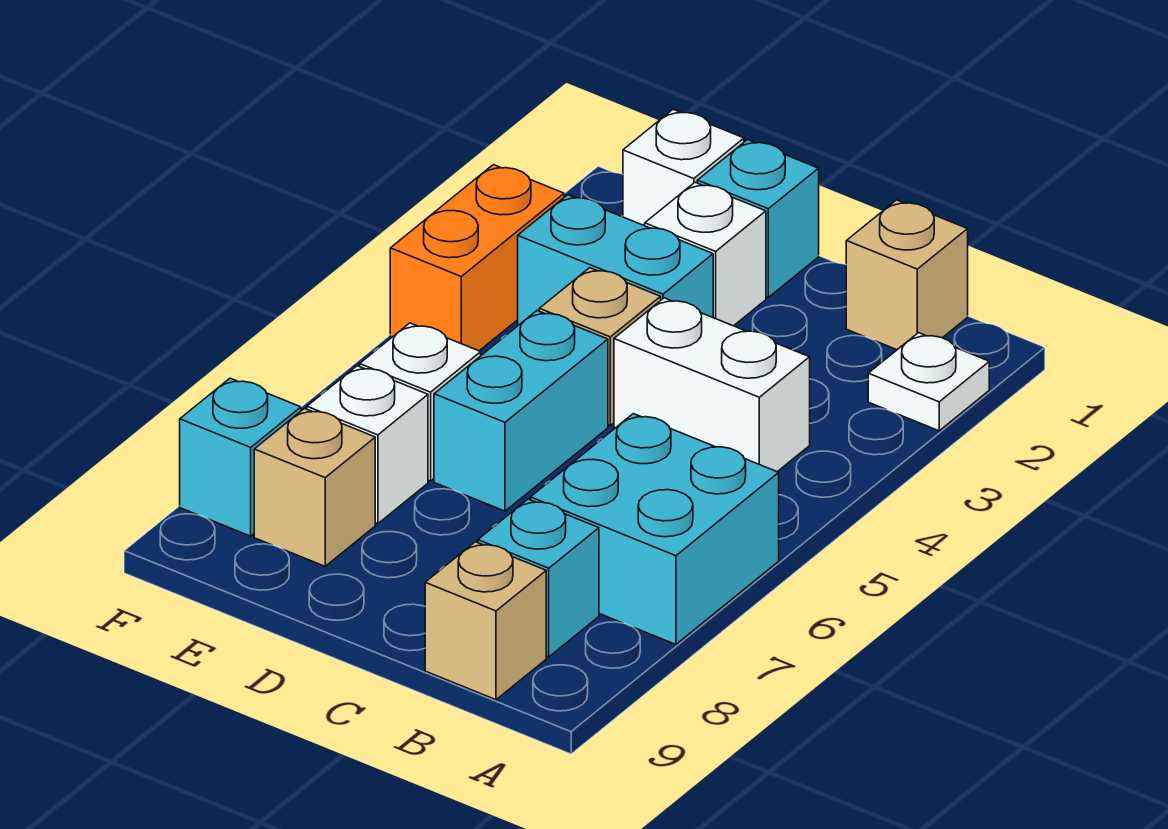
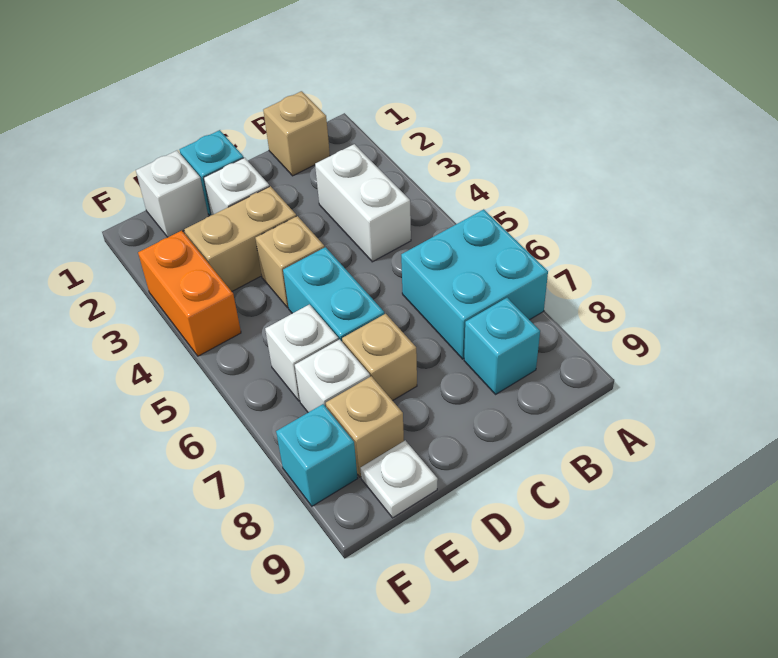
white plate A2 level 1 -> white plate E9 level 1
white brick B4:C4 level 1 -> white brick B3:B4 level 1
tan brick B9 level 1 -> tan brick D7 level 1
cyan brick D3:E3 level 1 -> tan brick D3:E3 level 1

